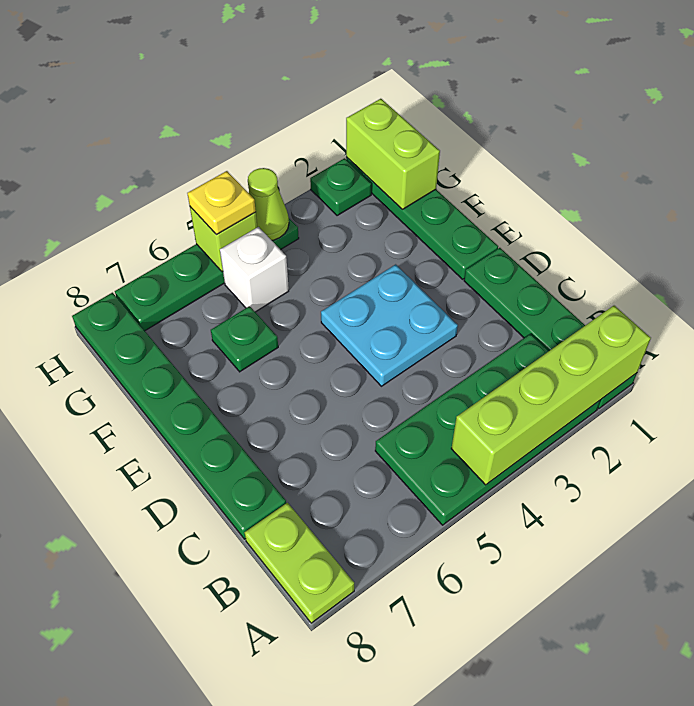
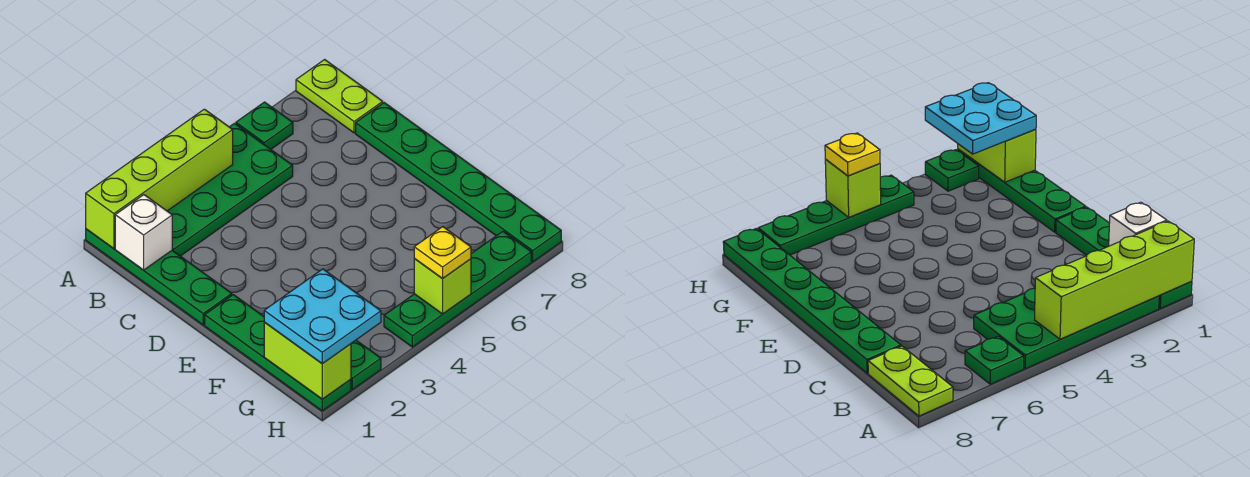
cyan plate D3:E4 level 1 -> cyan plate G1:H2 level 3
green plate F6 level 1 -> green plate A6 level 1
white brick G5 level 1 -> white brick B1 level 2
lime cone H4 level 2 -> none

